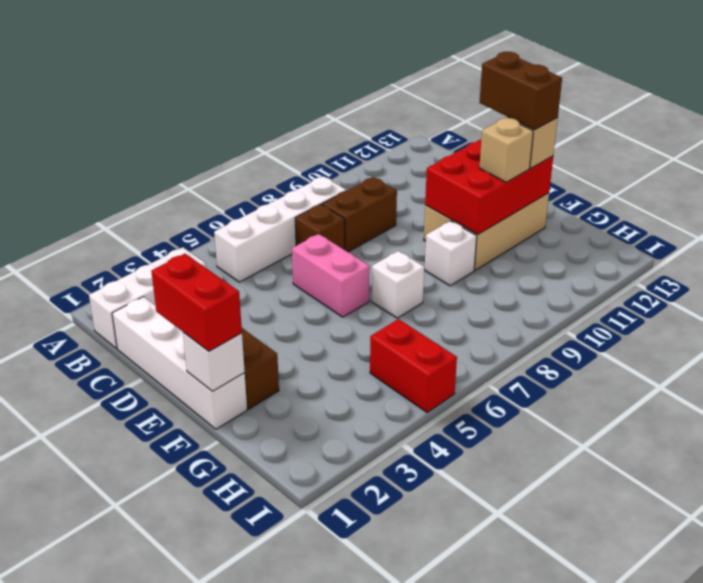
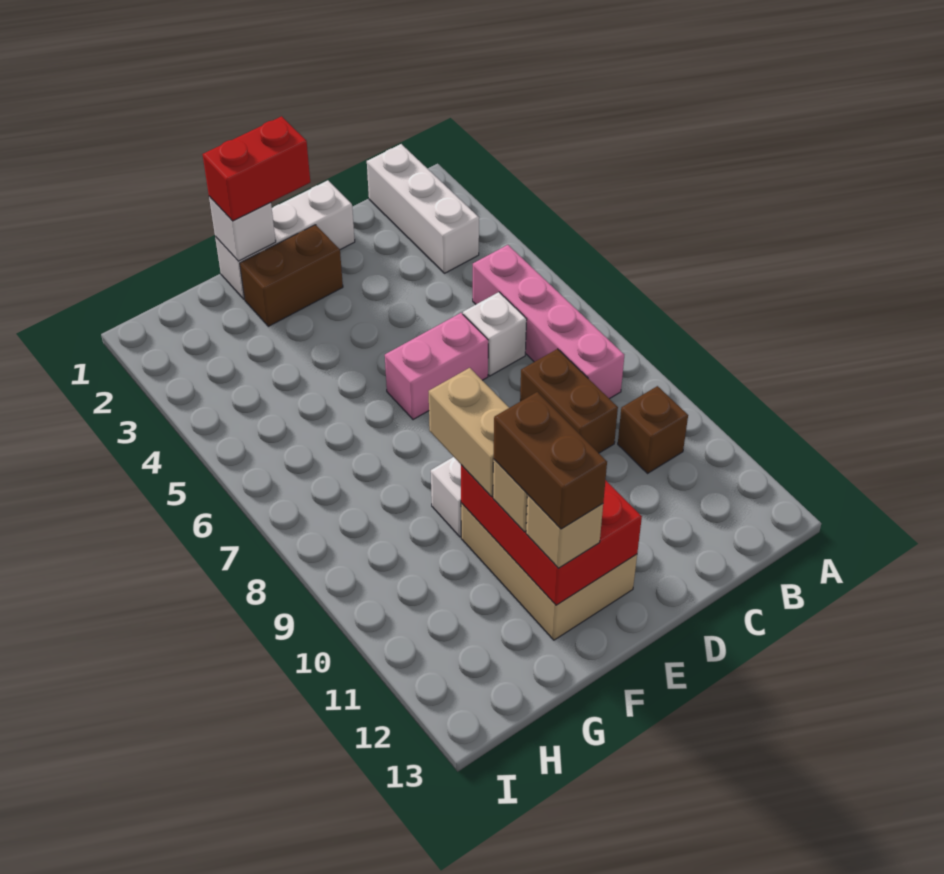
white brick B5:B8 level 1 -> pink brick B5:B8 level 1
white brick C1:F1 level 1 -> white brick D1:F1 level 1
brown brick C7 level 1 -> brown brick B10 level 1
brown brick E12:F12 level 4 -> brown brick F11:F12 level 4
white brick F7 level 1 -> white brick C6 level 1
none -> tan brick F9:F10 level 3
red brick H5:I5 level 1 -> none

